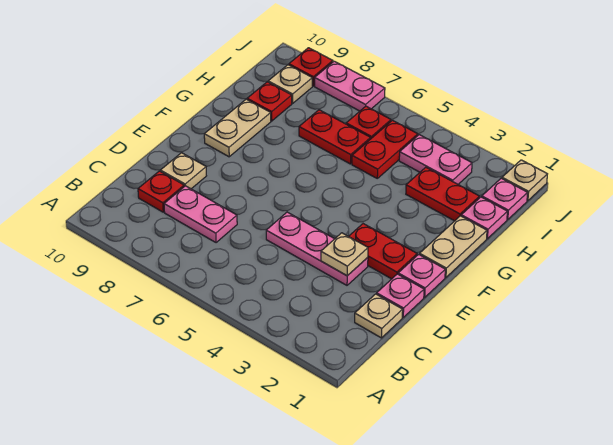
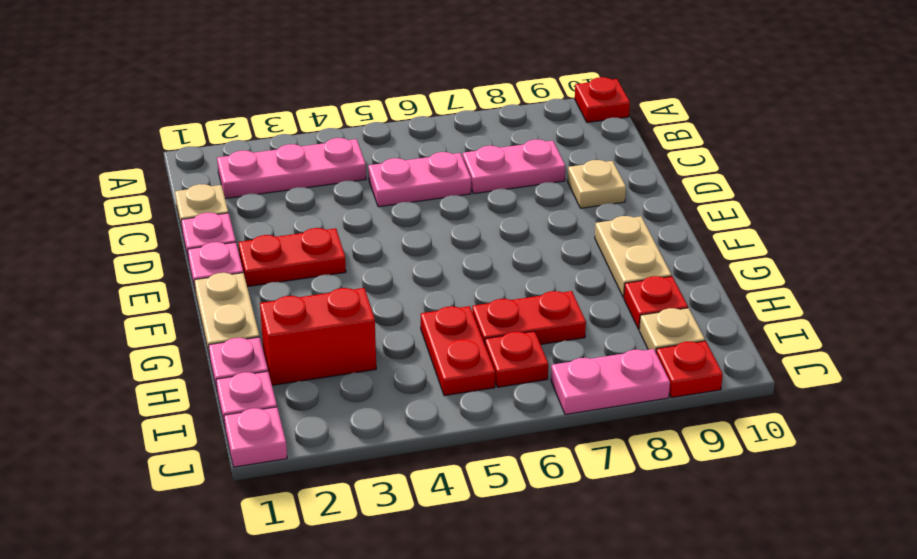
red plate C9 level 1 -> red plate A10 level 1
pink plate D3:D5 level 1 -> pink plate B2:B4 level 1
tan plate D3 level 2 -> none
red plate H2:H3 level 1 -> red brick H2:H3 level 1
pink plate I3:I4 level 1 -> pink plate C5:C6 level 1
tan plate J1 level 1 -> pink plate J1 level 1

